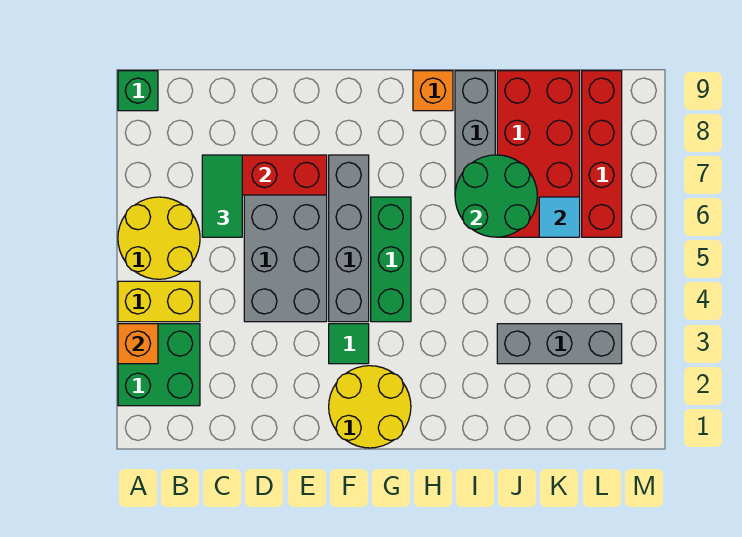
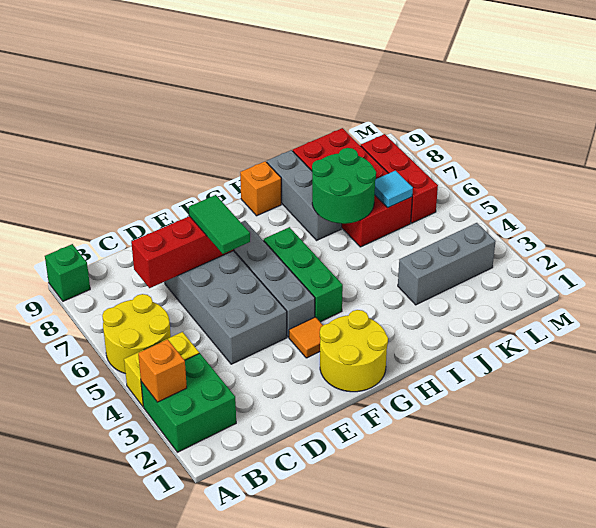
green tile C6:C7 level 3 -> green tile E6:E7 level 3
green tile F3 level 1 -> orange tile F3 level 1
red brick L6:L9 level 1 -> red brick L6:L8 level 1

